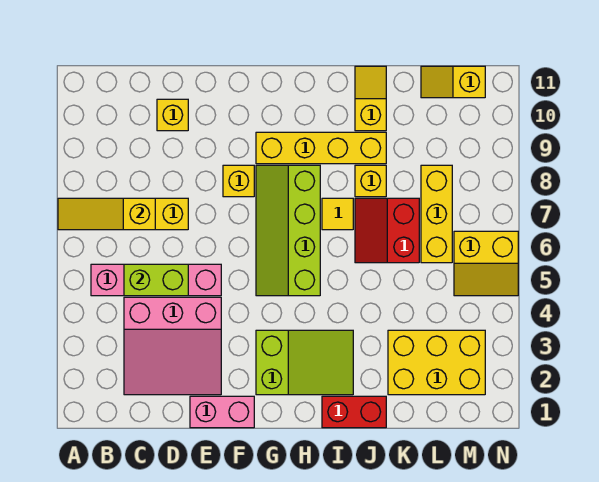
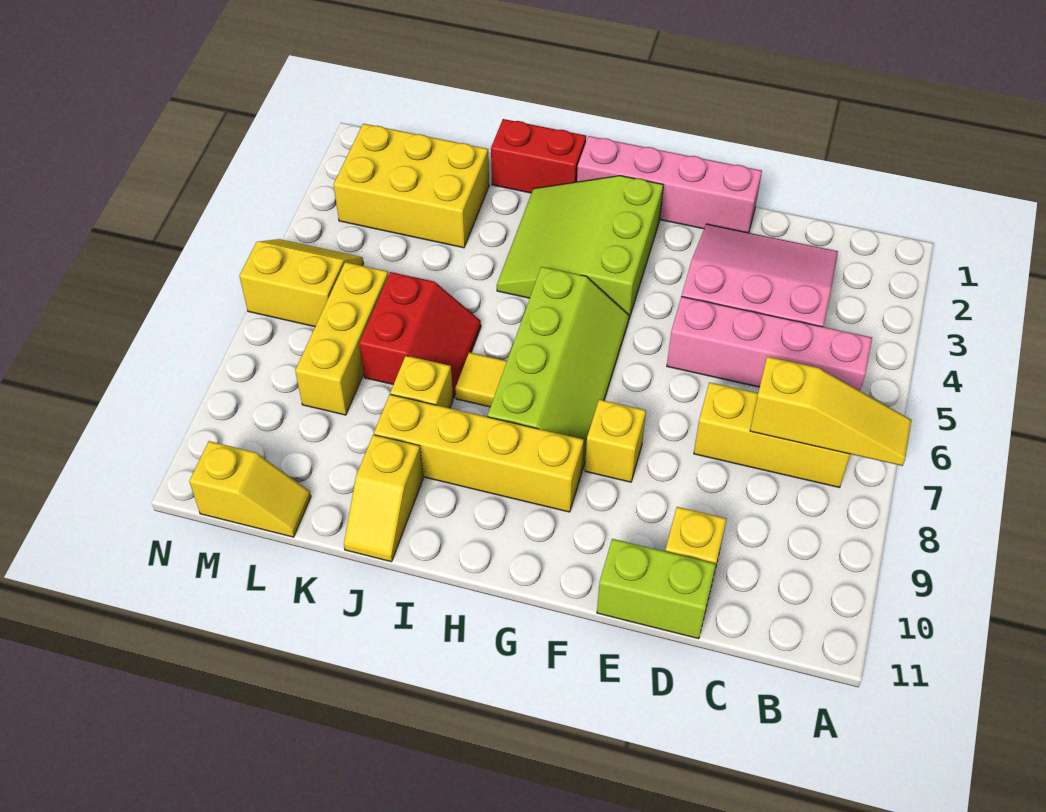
lime brick C5:D5 level 2 -> lime brick D11:E11 level 1
pink brick E1:F1 level 1 -> pink brick E1:H1 level 1
lime slope G2:I3 level 1 top G -> lime slope G2:I4 level 1 top G

